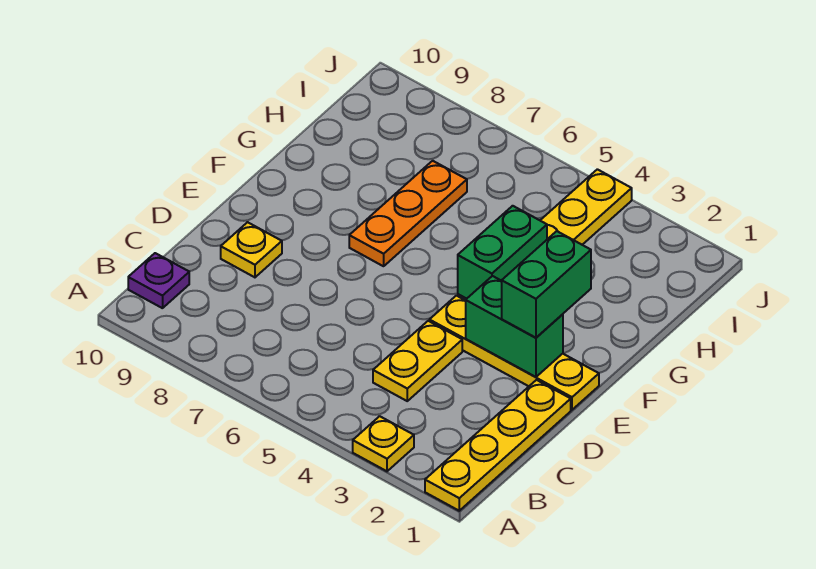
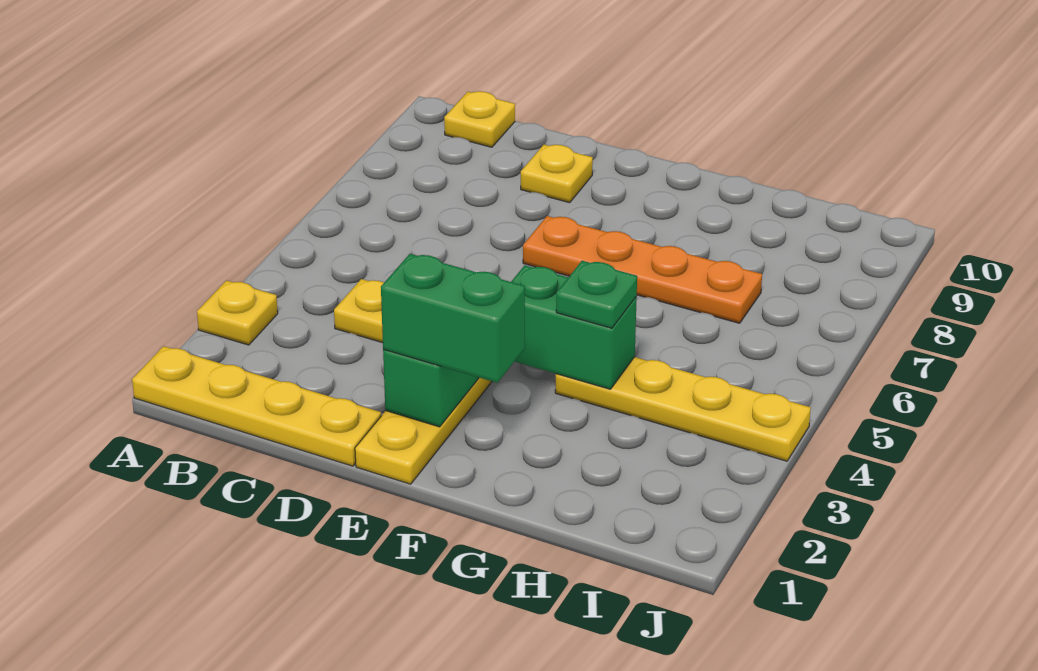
purple plate B10 level 1 -> yellow plate B10 level 1
orange plate F7:H7 level 1 -> orange plate E7:H7 level 1
none -> green plate G4 level 3

